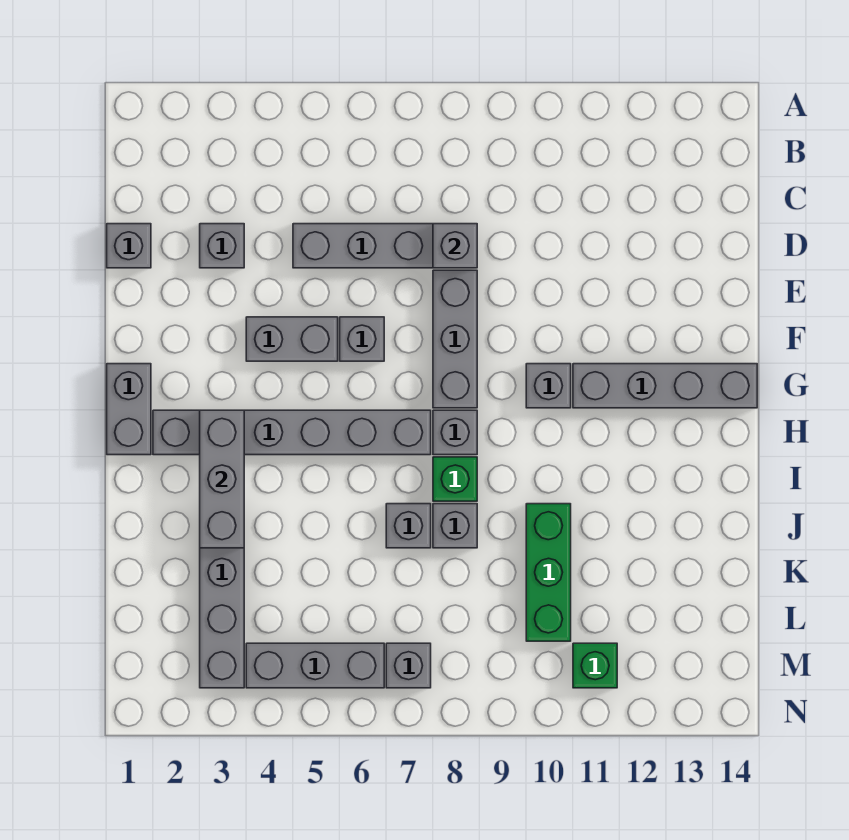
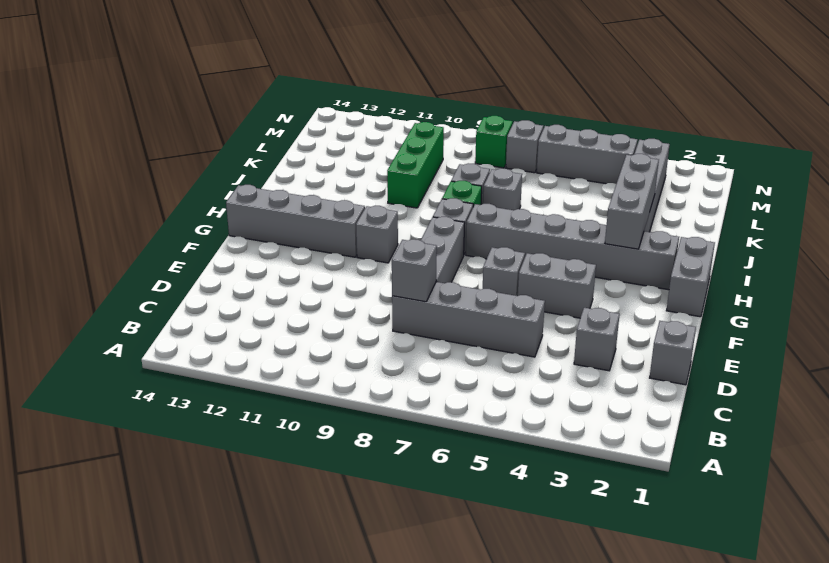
green brick M11 level 1 -> green brick M8 level 1

